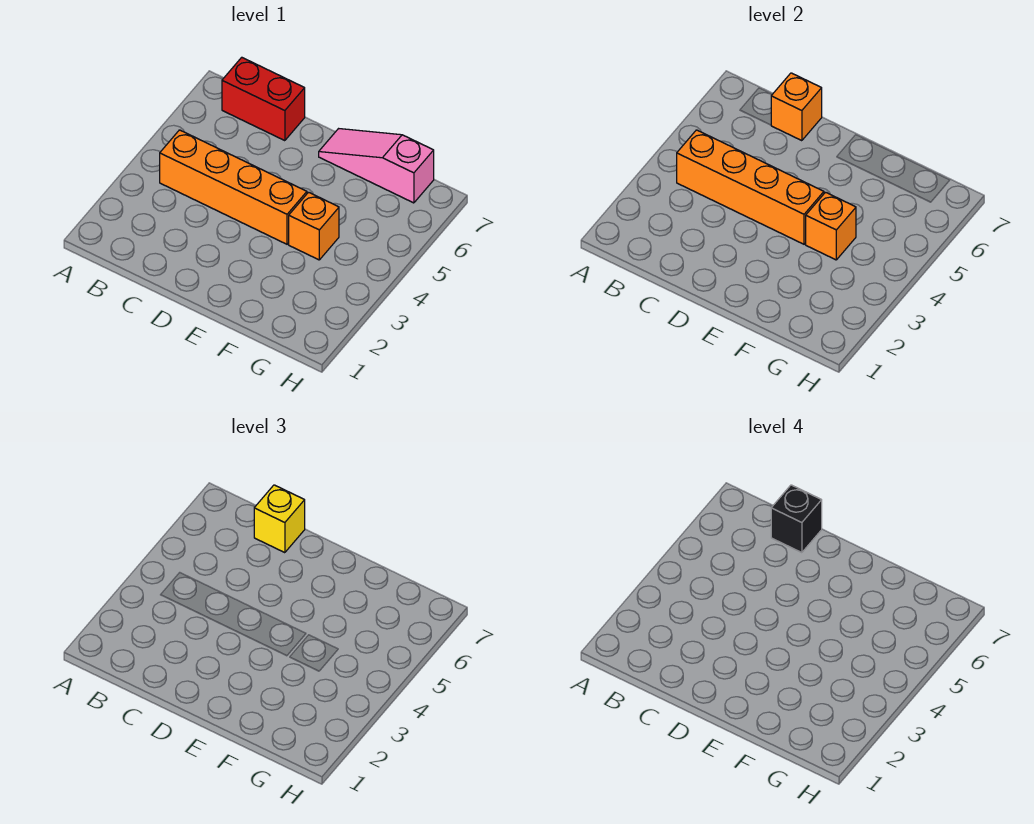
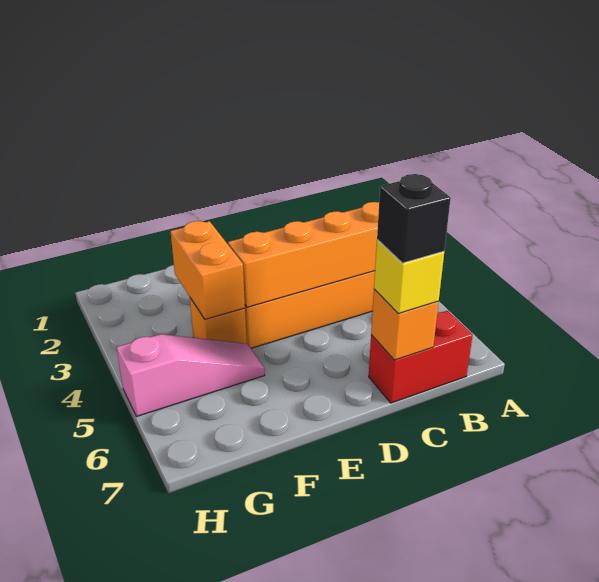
pink slope E7:G7 level 1 top G -> pink slope F5:H5 level 1 top H
orange brick F4 level 2 -> orange brick F3:F4 level 2

